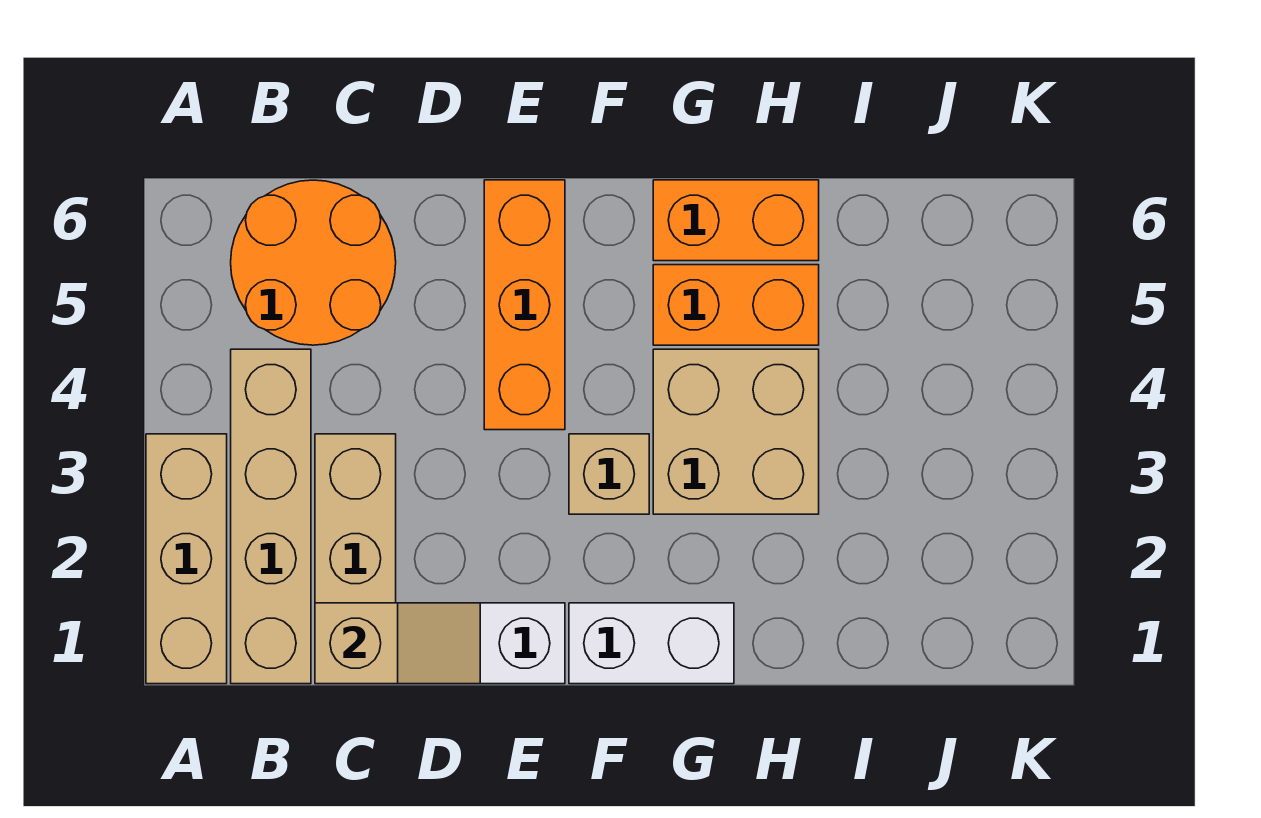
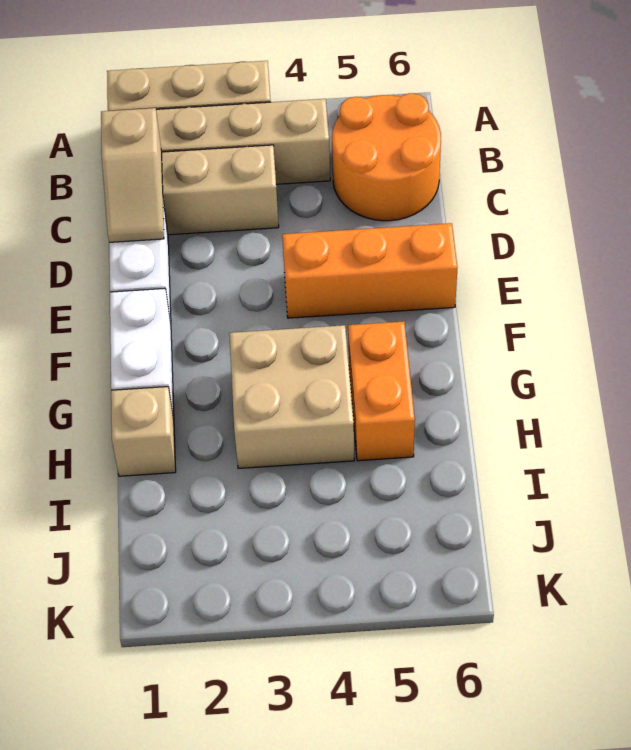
tan brick F3 level 1 -> tan brick H1 level 1
orange brick G6:H6 level 1 -> none

